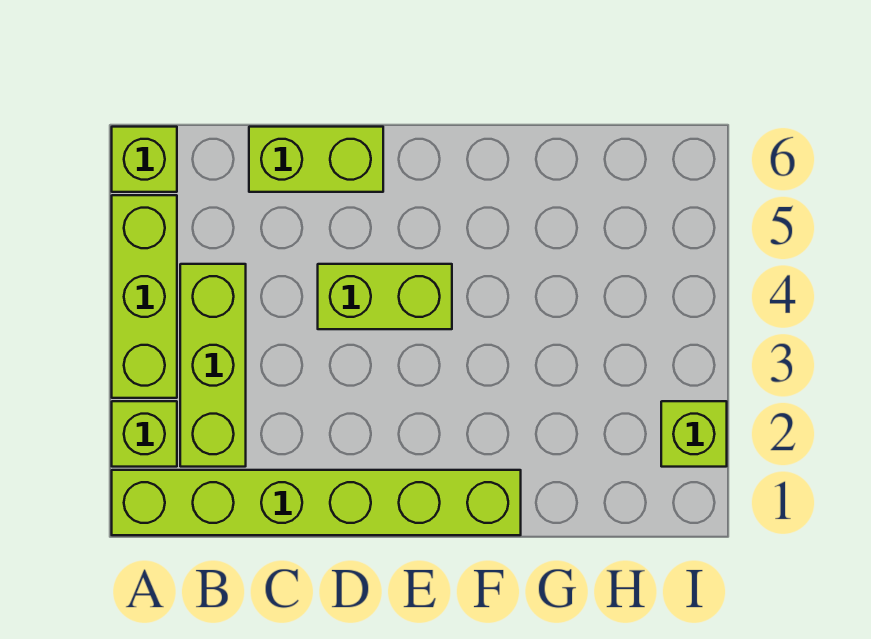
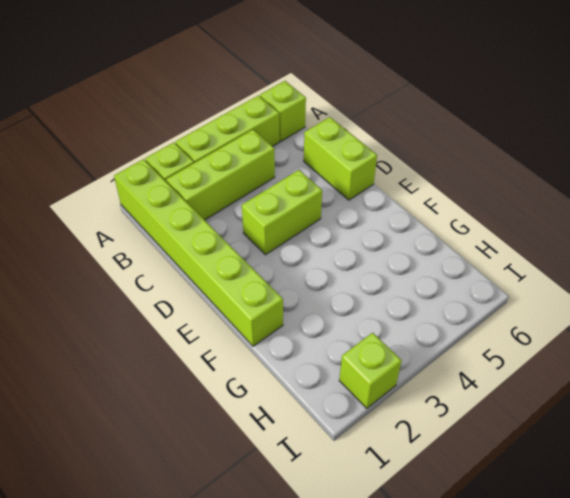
lime brick D4:E4 level 1 -> lime brick D3:D4 level 1

